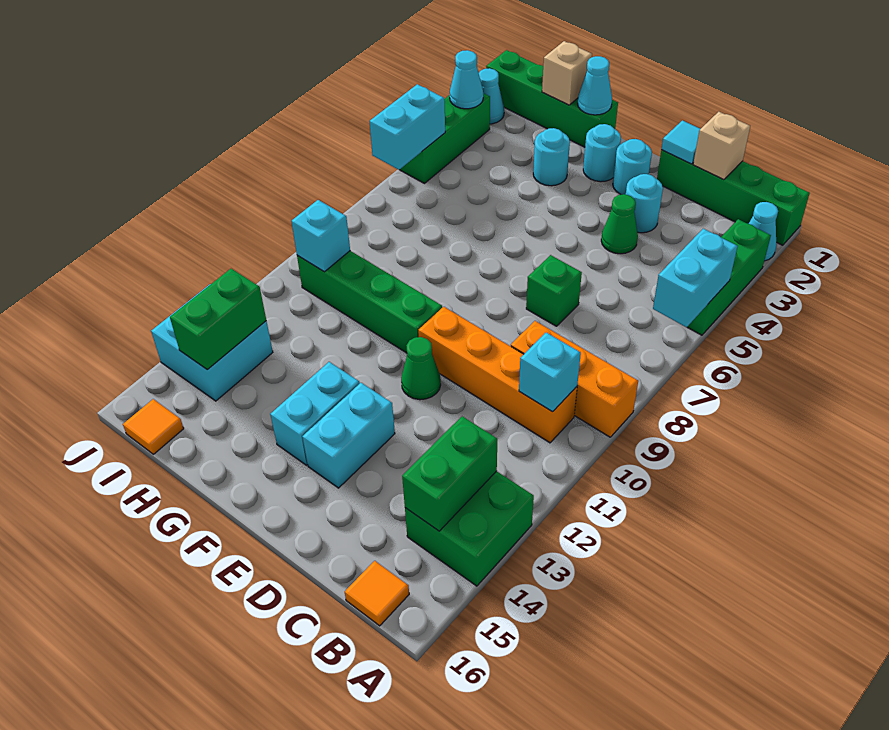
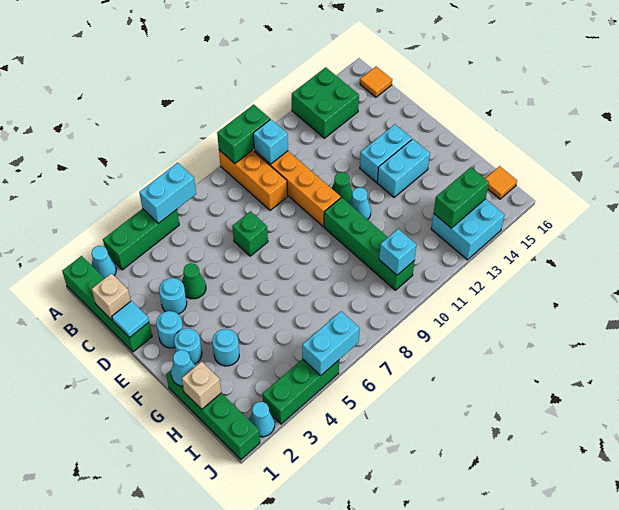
green brick B13:B14 level 2 -> green brick A9:A10 level 2
cyan cone J3 level 2 -> cyan cone F11 level 1

